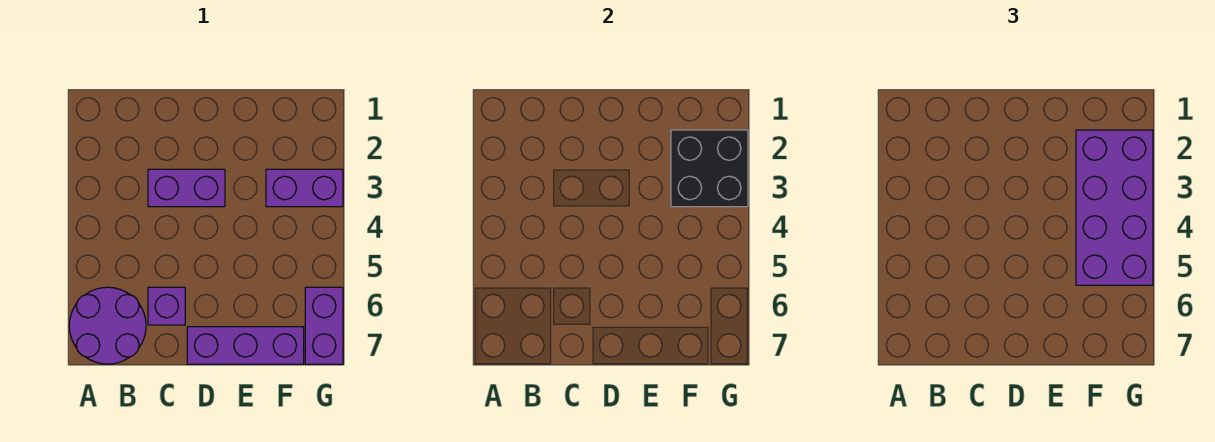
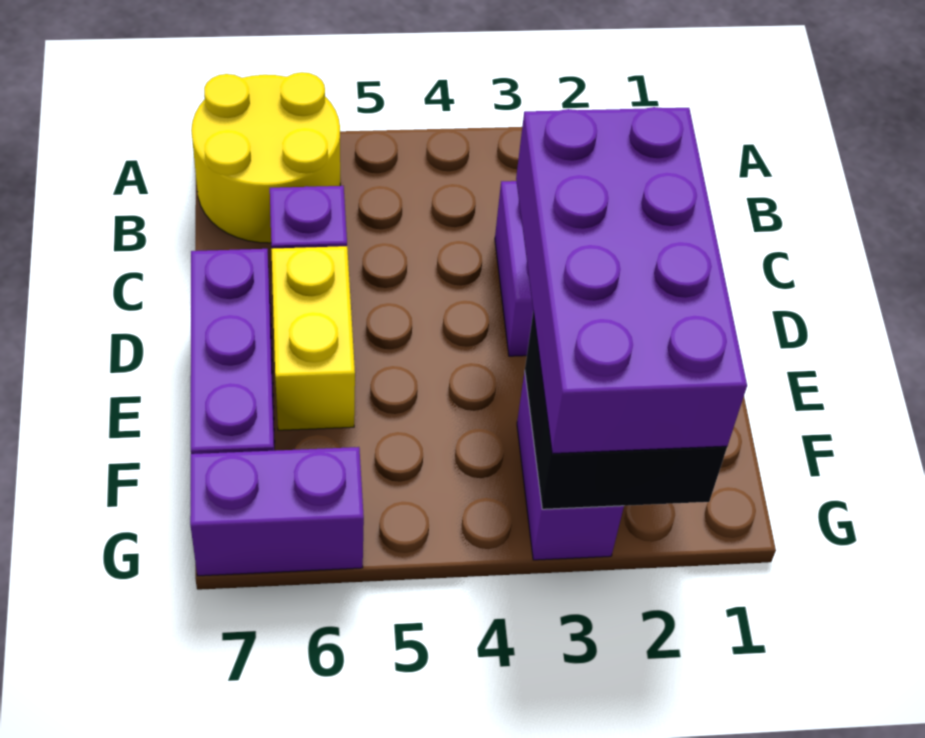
purple round brick A6:B7 level 1 -> yellow round brick A6:B7 level 1
none -> yellow brick D6:E6 level 1
purple brick F2:G5 level 3 -> purple brick D2:G3 level 3

